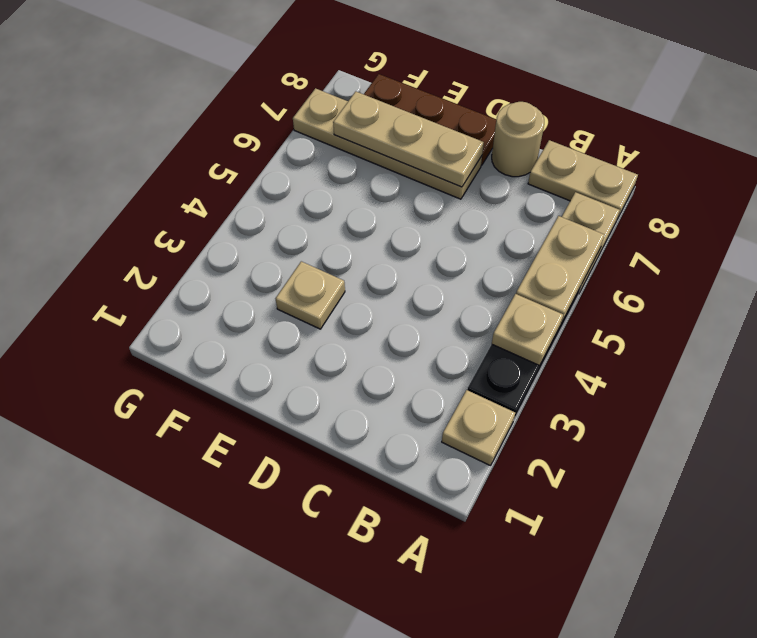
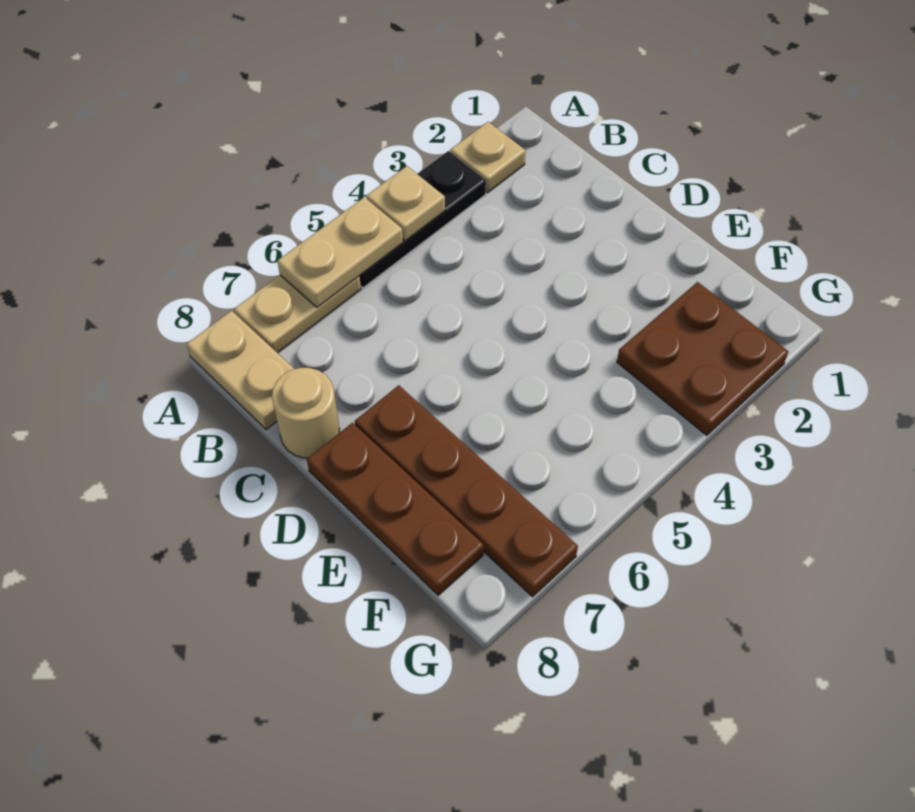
tan plate D7:G7 level 1 -> brown plate D7:G7 level 1
tan plate D7:F7 level 2 -> none
tan plate E3 level 1 -> none
none -> brown plate F2:G3 level 1

